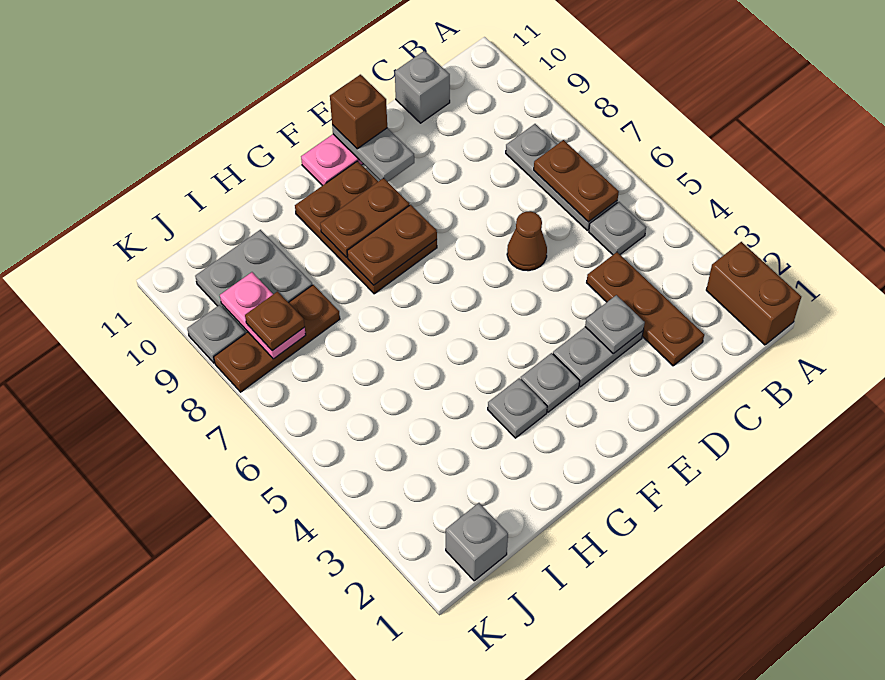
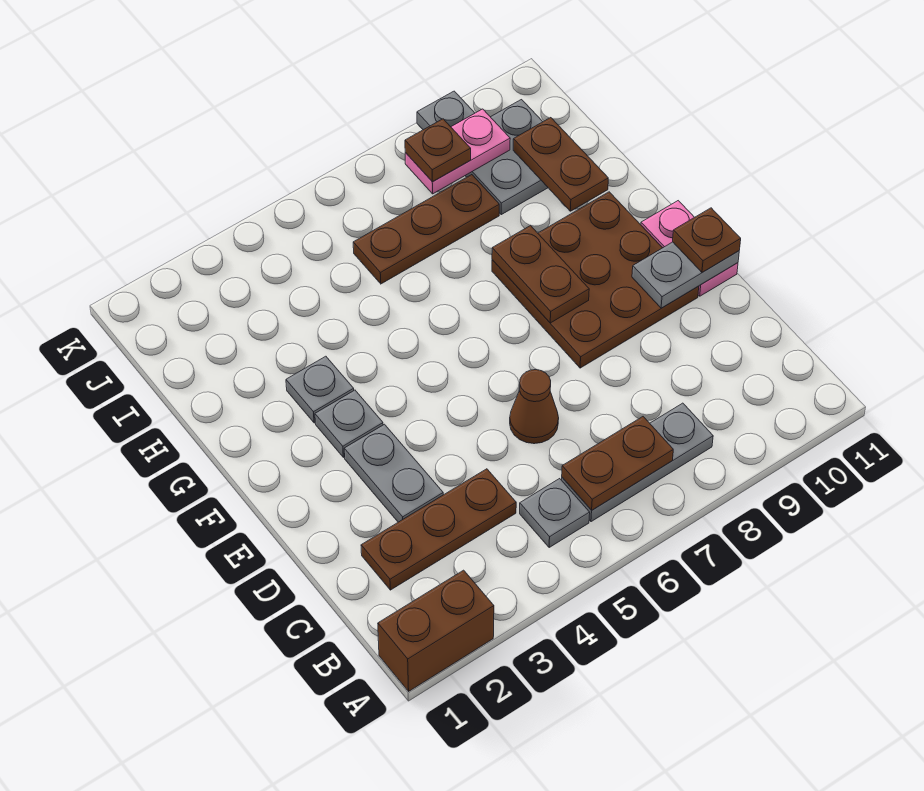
grey brick C11 level 1 -> none
grey plate D3 level 2 -> none
brown brick E11 level 3 -> brown plate E11 level 3
brown plate F8:G10 level 1 -> brown plate E8:G10 level 1
brown plate F9:G9 level 2 -> brown plate H10:I10 level 2
brown plate I8:K8 level 1 -> brown plate I6:I8 level 1
grey brick J1 level 1 -> none

